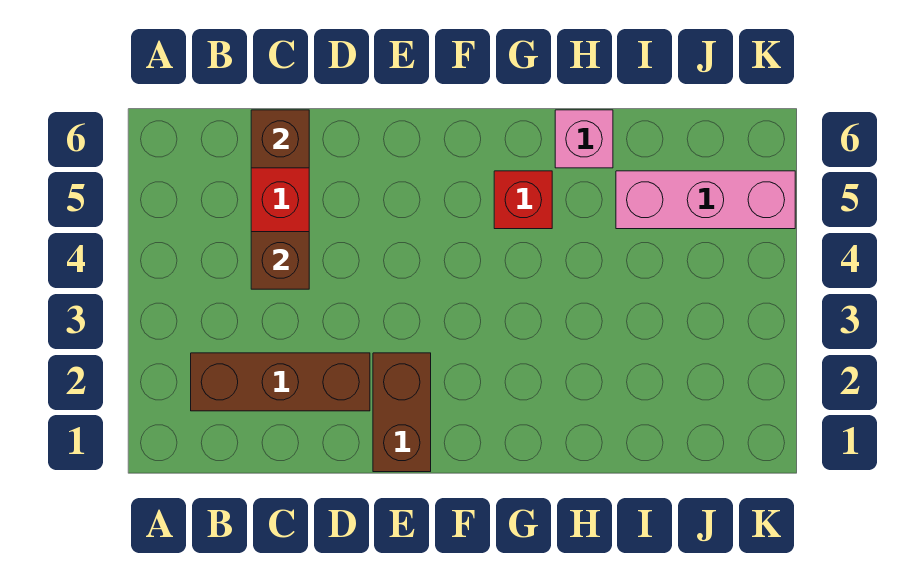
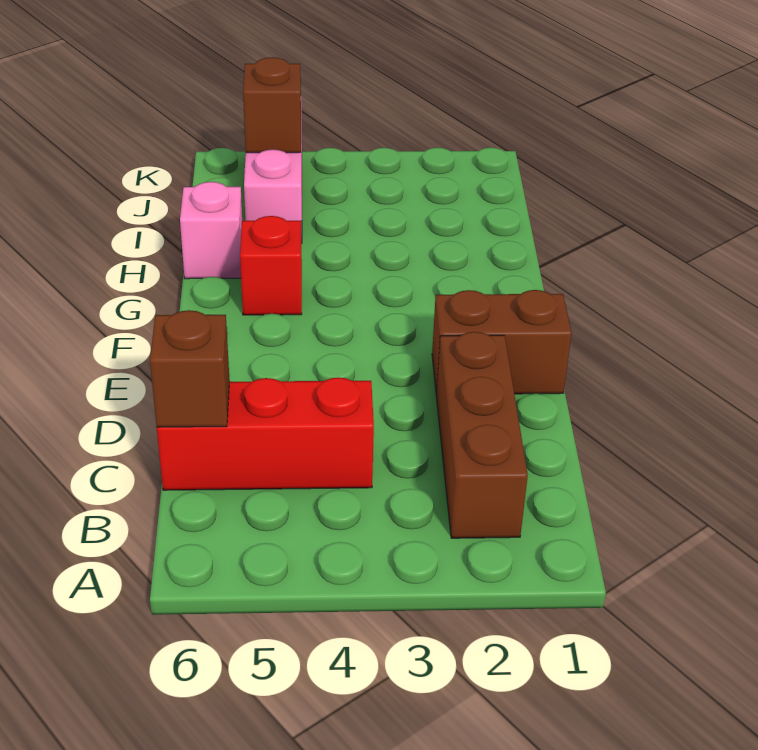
brown brick C4 level 2 -> brown brick J5 level 2

